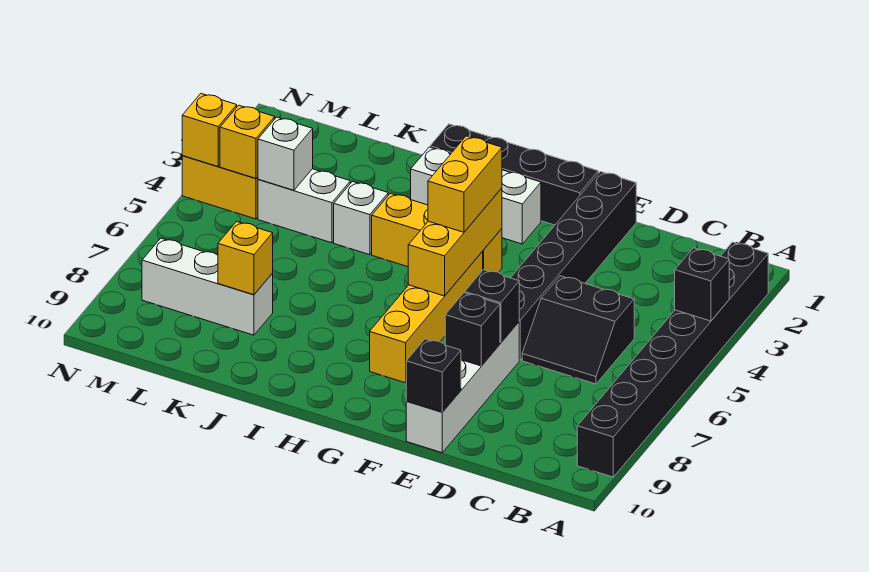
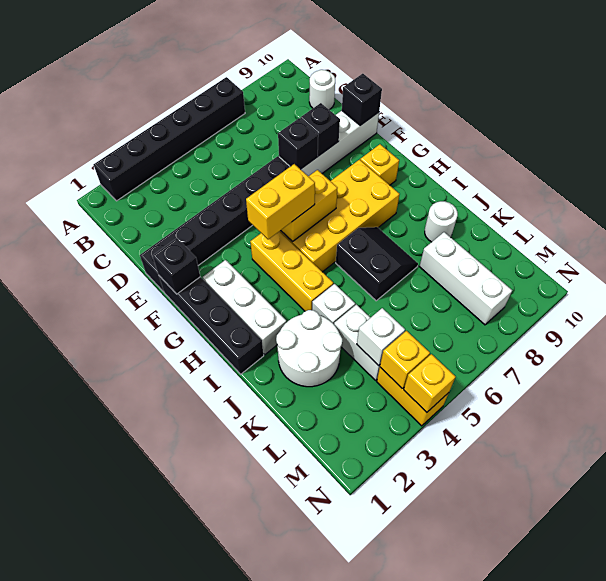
black brick A2:A9 level 1 -> black brick A2:A7 level 1
black brick A4 level 2 -> black brick F1 level 2
black slope C5:D6 level 1 top 5 -> black slope I6:J7 level 1 top 6
none -> white round brick C10 level 1
yellow brick G4:G6 level 2 -> yellow brick G5:G6 level 2
yellow brick G5:G8 level 1 -> yellow brick G5:H8 level 1
none -> white round brick J2:K3 level 1
none -> white round brick J9 level 1
yellow brick K8 level 2 -> yellow brick G9 level 1

